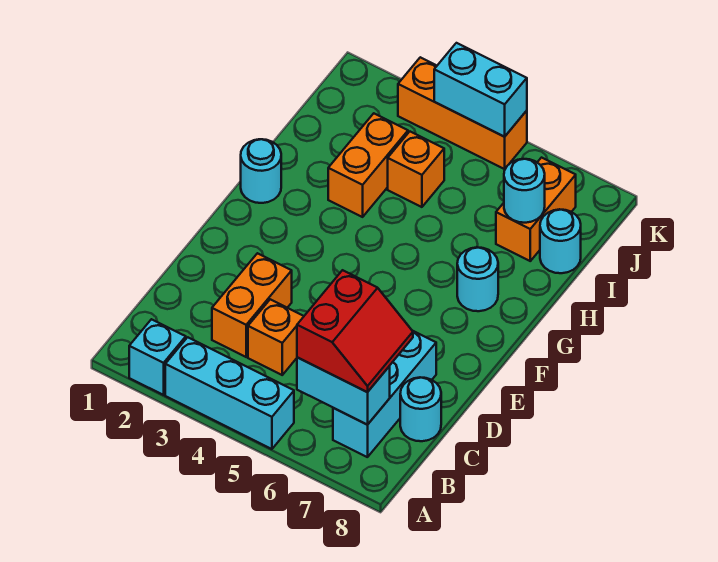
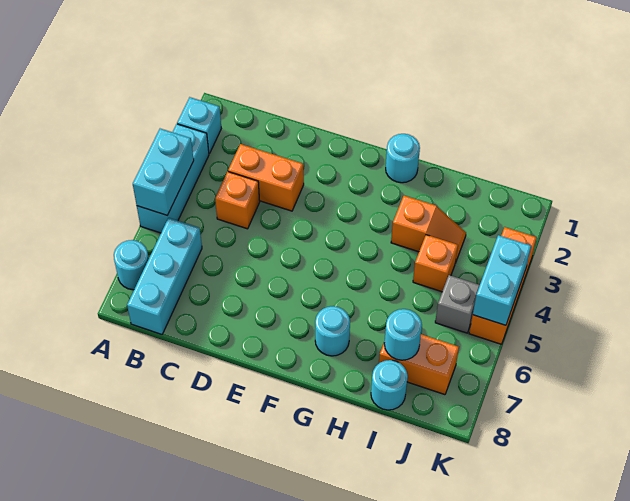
cyan brick B6:B7 level 2 -> cyan brick A4:A5 level 2
red slope B6:C7 level 3 top 6 -> none
cyan brick B7:D7 level 1 -> cyan brick B6:B8 level 1
cyan round brick C8 level 1 -> cyan round brick A7 level 1
orange brick H3:I3 level 1 -> orange slope H3:I3 level 1 top H
none -> grey brick J5 level 1

